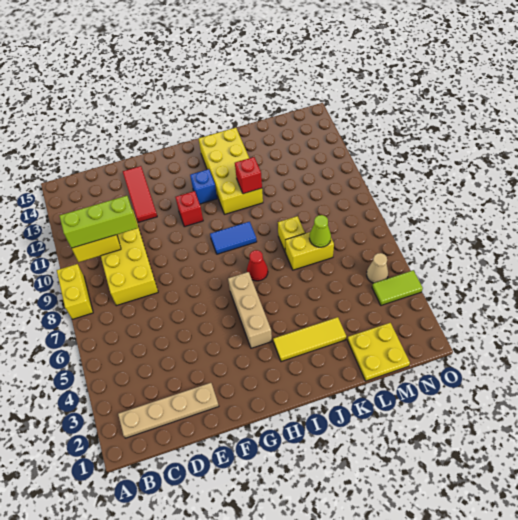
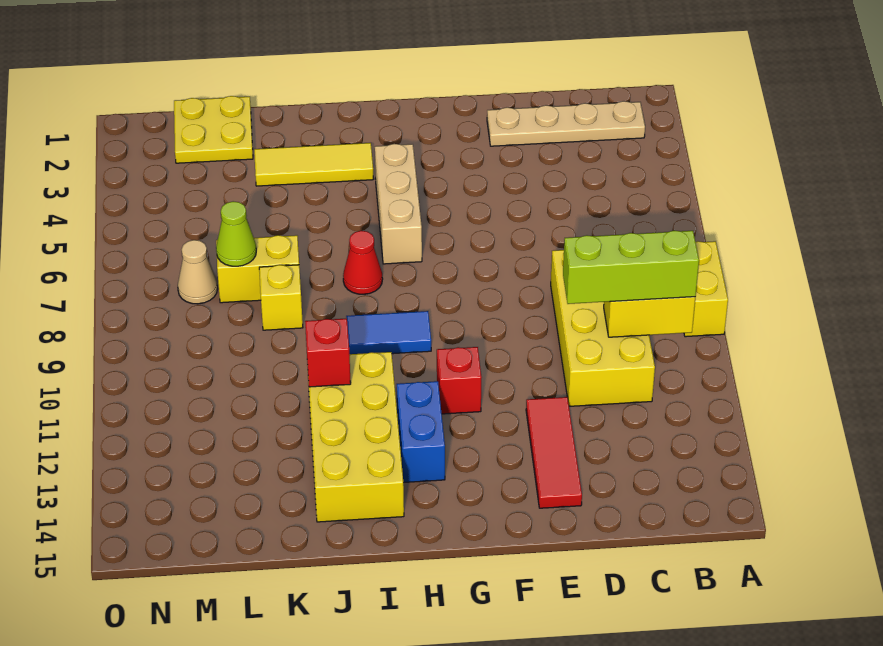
blue brick H12 level 1 -> blue brick H12:H13 level 1
lime tile N4:O4 level 1 -> none
tan cone N5 level 1 -> tan cone M7 level 1

